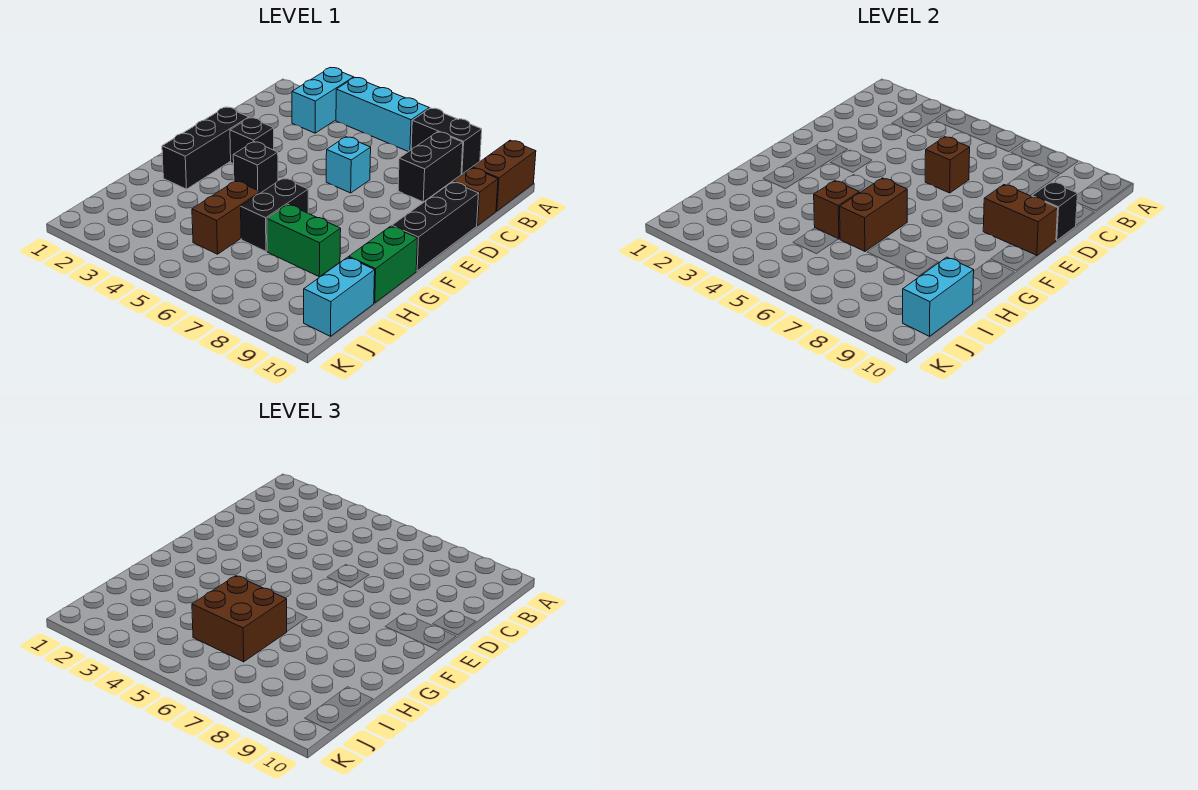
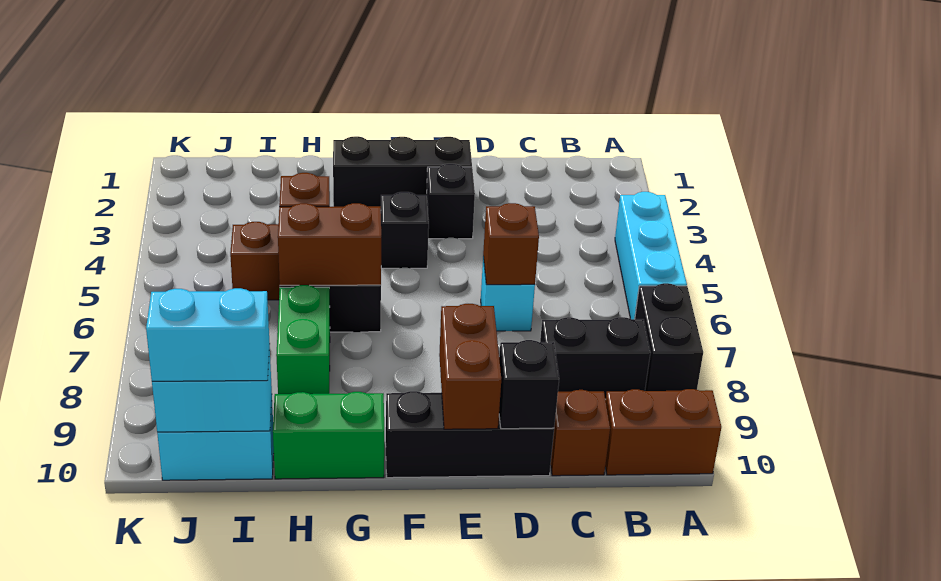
cyan brick A3:B3 level 1 -> cyan brick I10:J10 level 3
brown brick H5:I6 level 3 -> none

